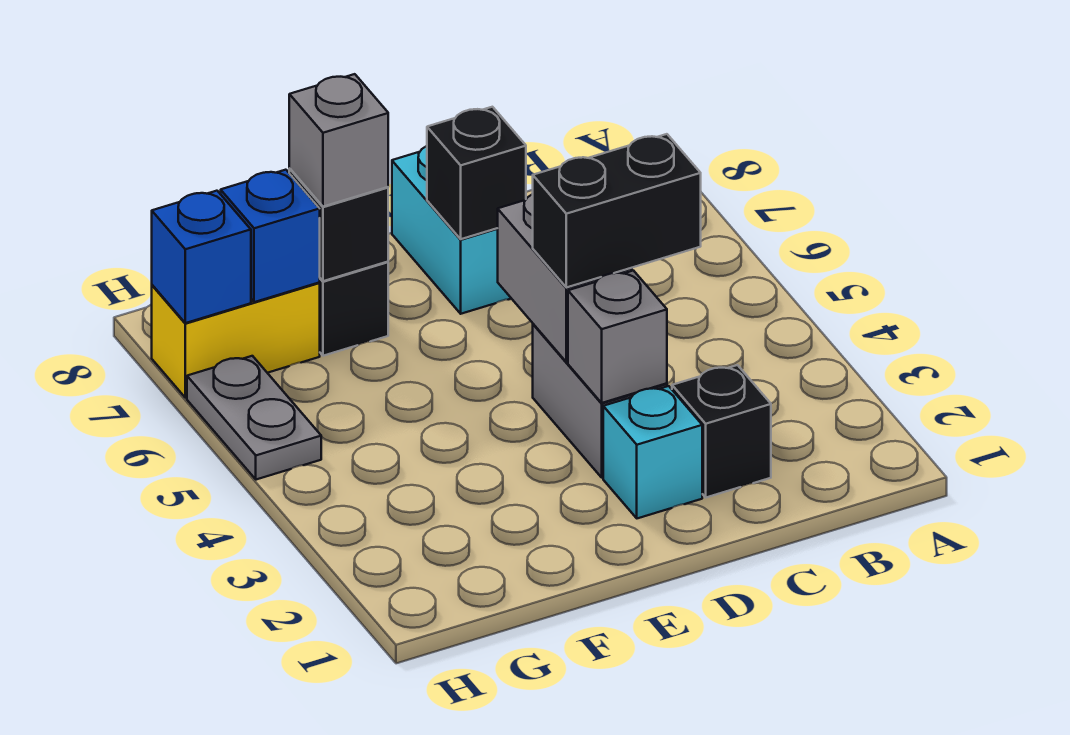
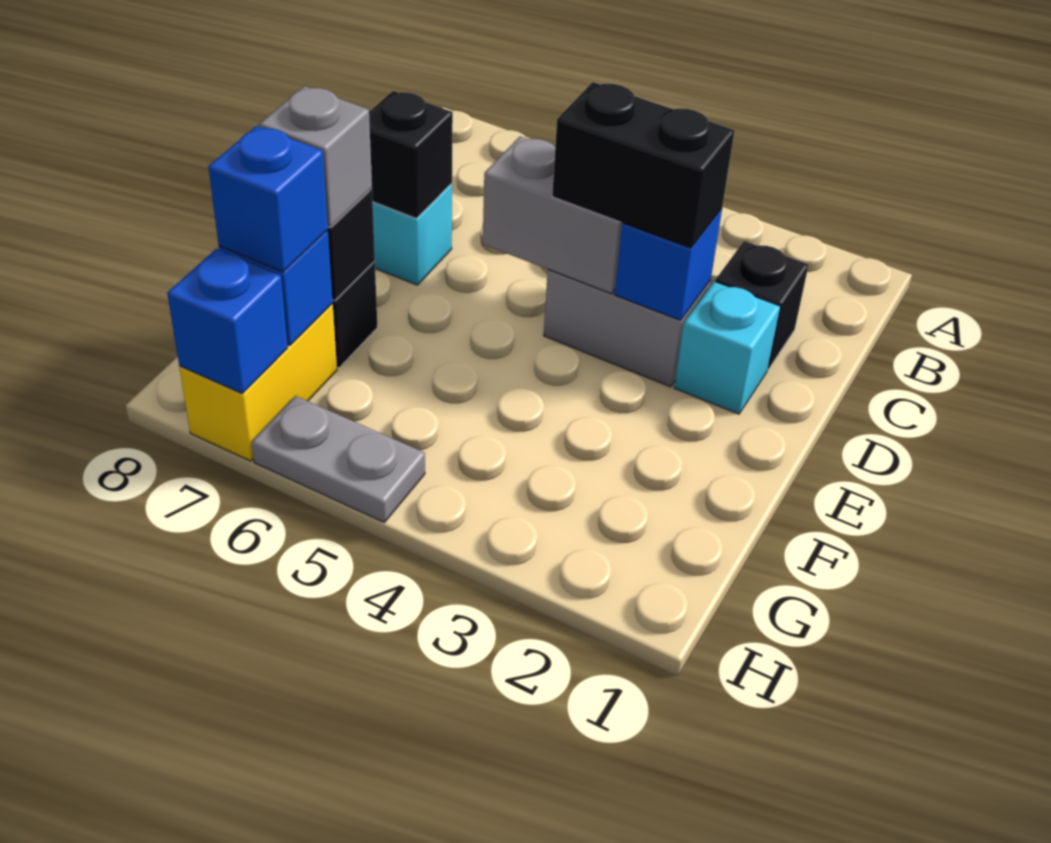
black brick C4:D4 level 3 -> black brick D3:D4 level 3
grey brick D3 level 2 -> blue brick D3 level 2
none -> blue brick G7 level 3

